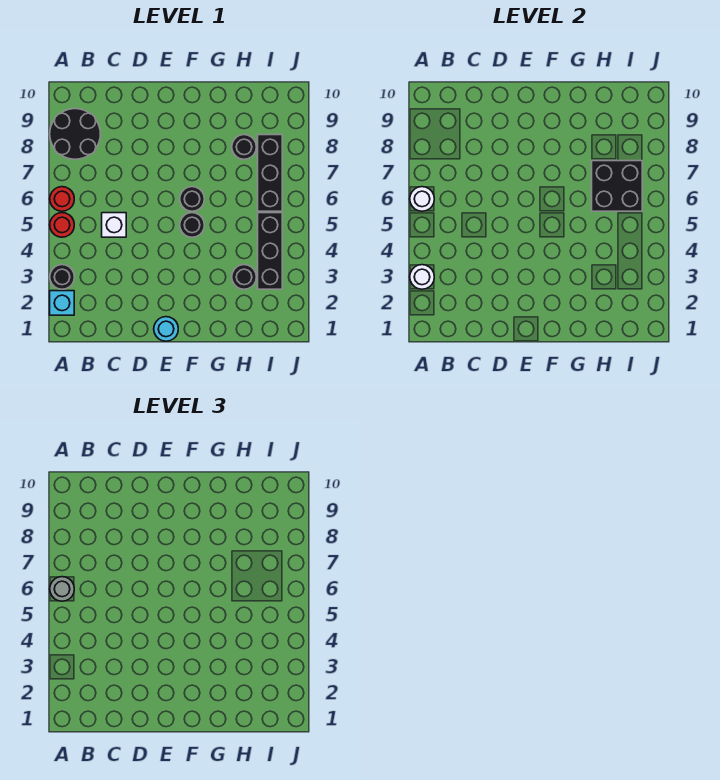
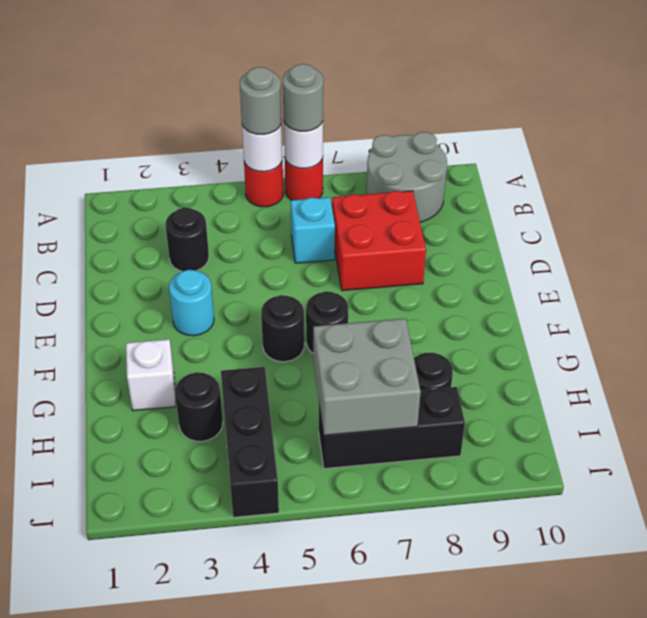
cyan brick A2 level 1 -> cyan brick C6 level 1
black round brick A3 level 1 -> black round brick C3 level 1
white round brick A3 level 2 -> white round brick A5 level 2
none -> grey round brick A5 level 3
black round brick A8:B9 level 1 -> grey round brick A8:B9 level 1
white brick C5 level 1 -> white brick G2 level 1
none -> red brick C7:D8 level 1
cyan round brick E1 level 1 -> cyan round brick E3 level 1
black brick H6:I7 level 2 -> grey brick H6:I7 level 2
black brick I3:I5 level 1 -> black brick H4:J4 level 1

